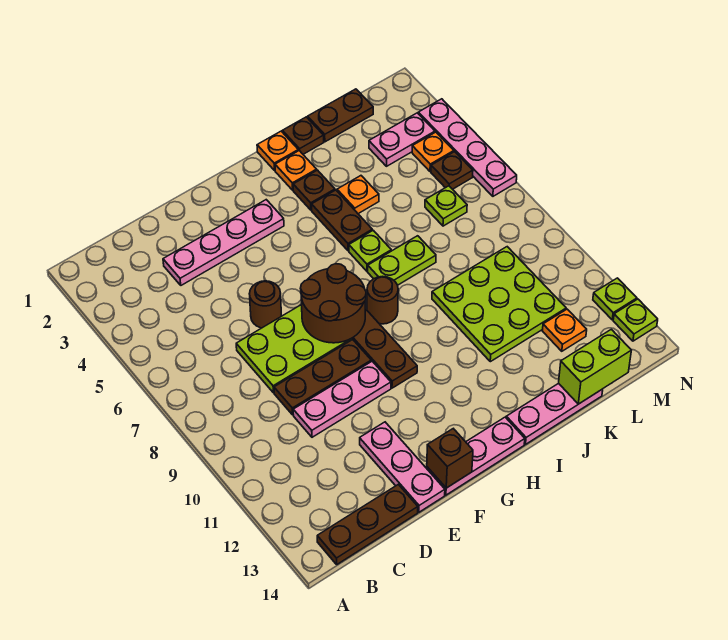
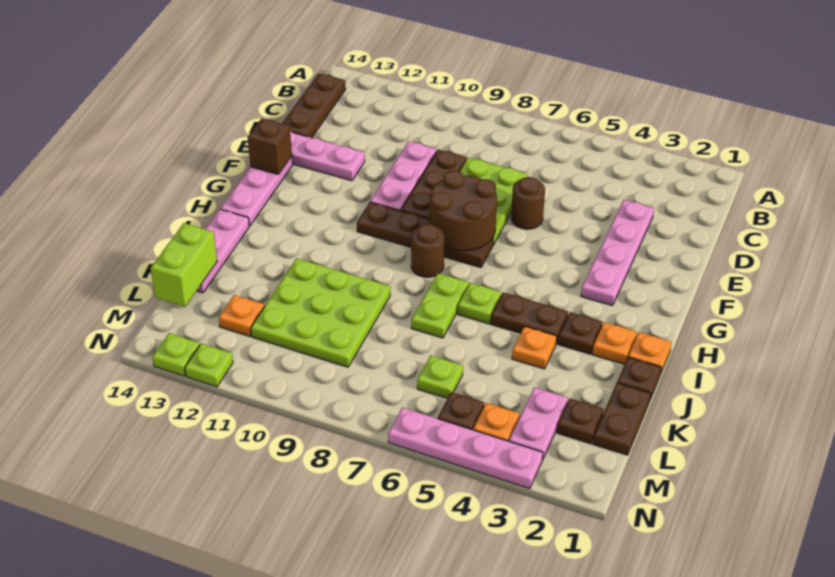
none -> brown plate L2 level 1

